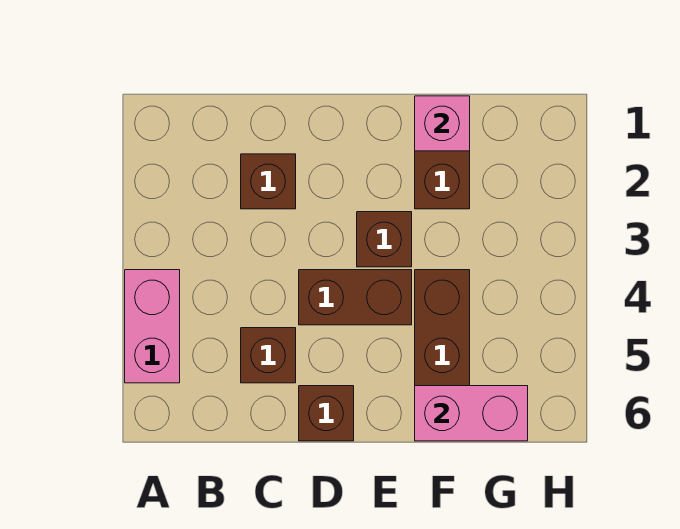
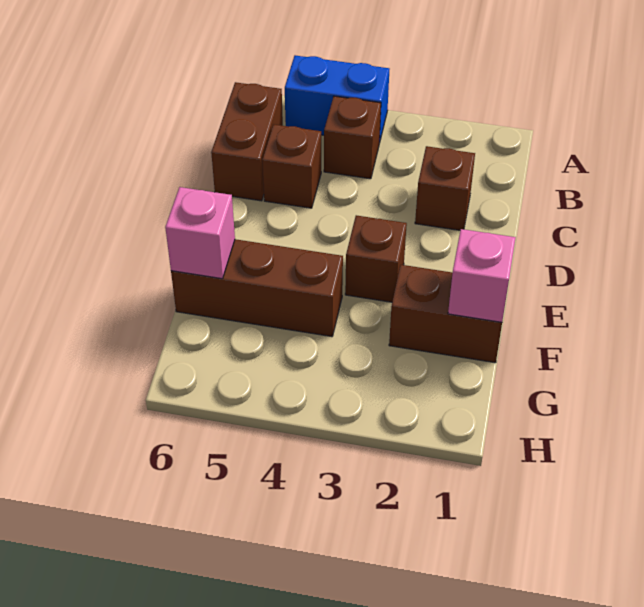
pink brick A4:A5 level 1 -> blue brick A4:A5 level 1
brown brick D4:E4 level 1 -> brown brick B6:C6 level 1
brown brick D6 level 1 -> brown brick B4 level 1
pink brick F6:G6 level 2 -> pink brick F6 level 2

